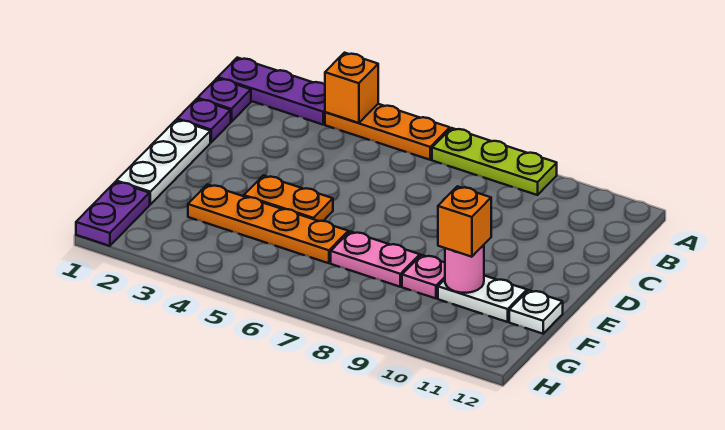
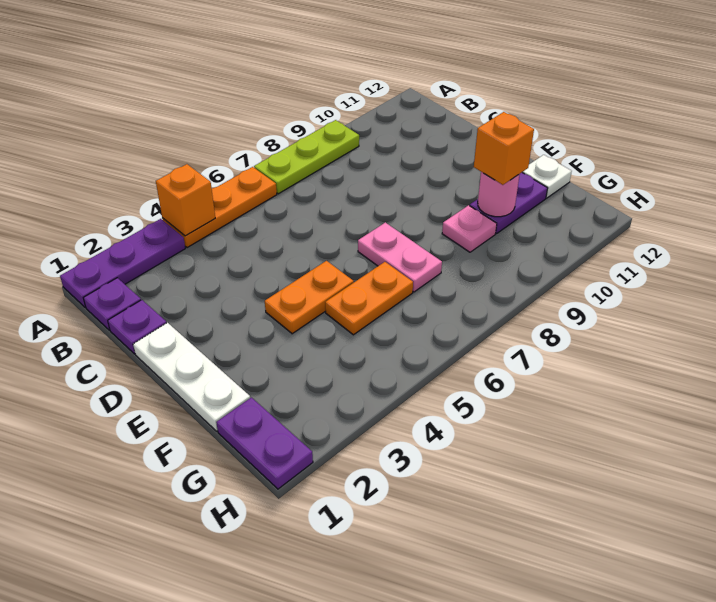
orange plate F3:F6 level 1 -> orange plate F5:F6 level 1
pink plate F7:F8 level 1 -> pink plate E7:F7 level 1
white plate F10:F11 level 1 -> purple plate F10:F11 level 1

